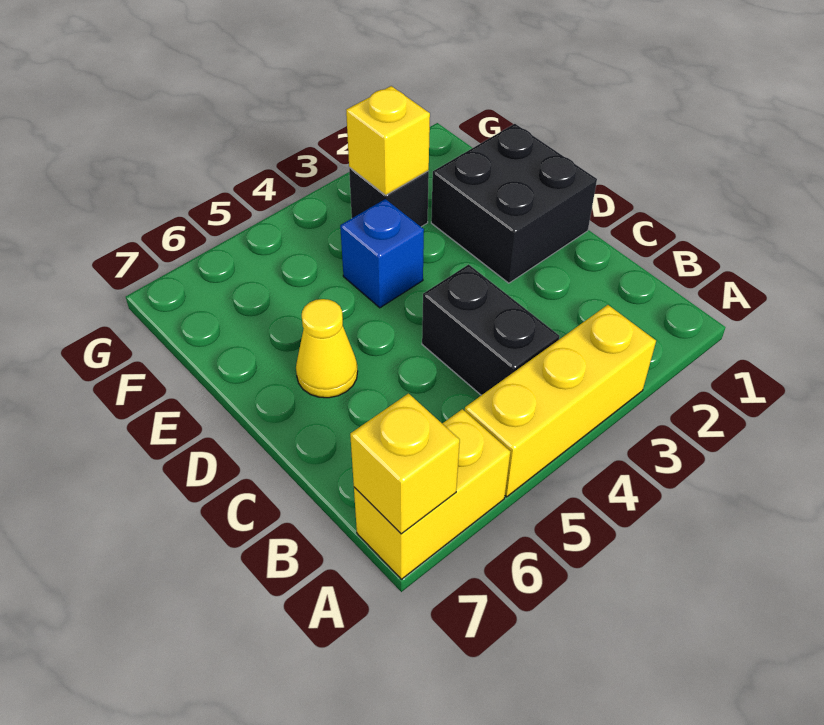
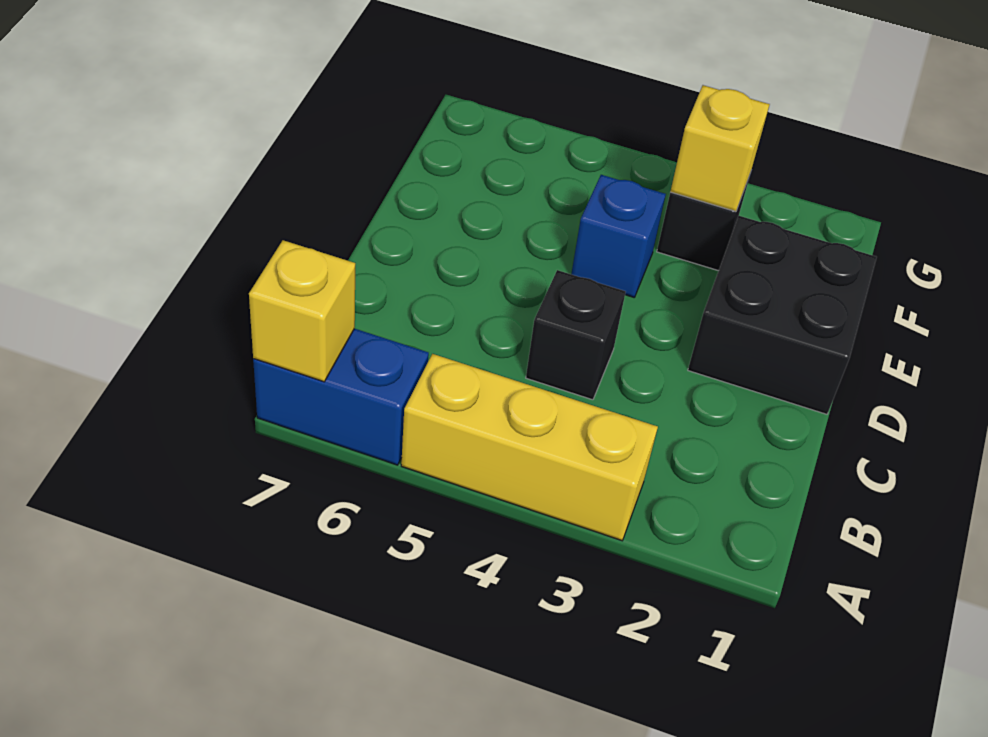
yellow brick A6:A7 level 1 -> blue brick A6:A7 level 1
black brick B4:C4 level 1 -> black brick C4 level 1
yellow cone D6 level 1 -> none

